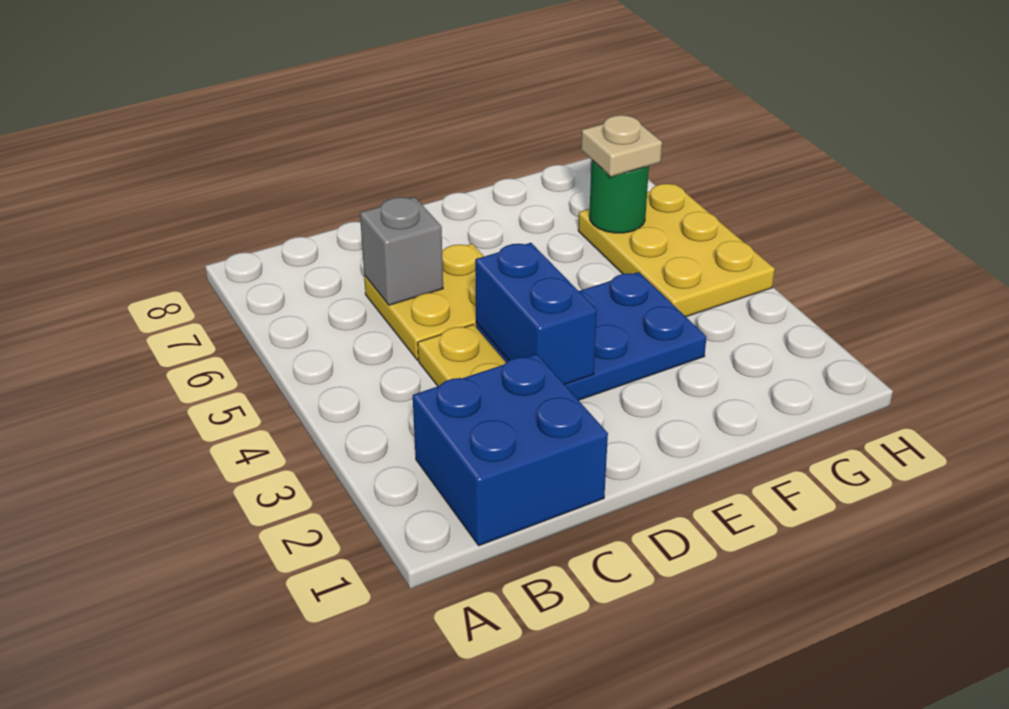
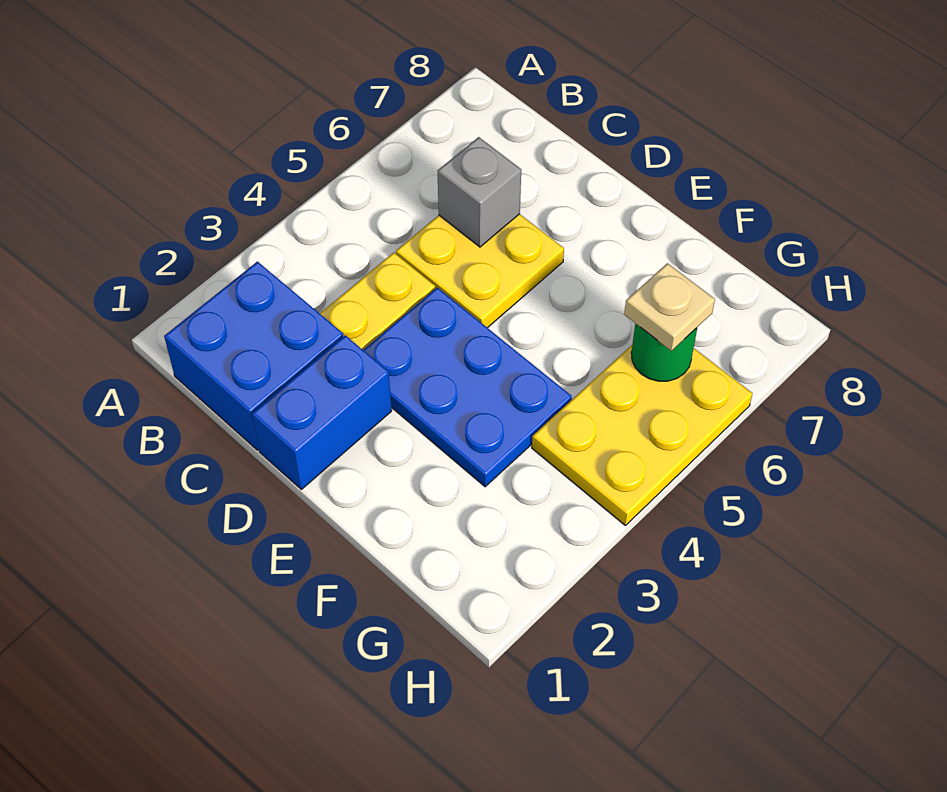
blue brick D3:D4 level 2 -> blue brick D1:D2 level 1

